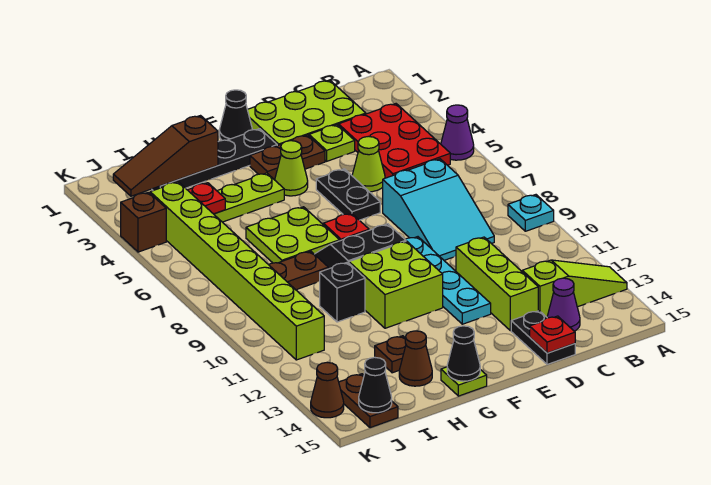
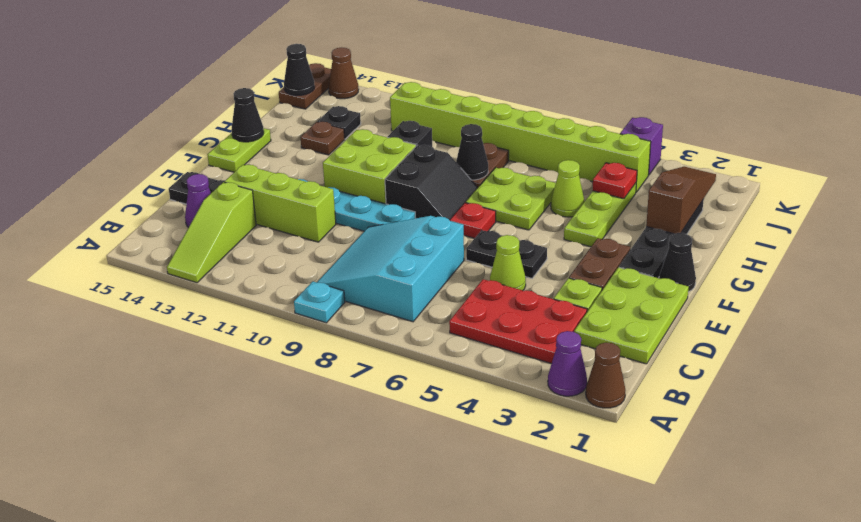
purple cone A5 level 1 -> purple cone A2 level 1
cyan slope C7:D9 level 1 top 7 -> cyan slope B7:D9 level 1 top 7
red plate D15 level 2 -> none
lime cone F4 level 1 -> lime cone H5 level 1
lime plate G15 level 1 -> lime plate F15:G15 level 1
none -> black cone H8 level 2
brown cone H14 level 1 -> brown cone A1 level 1
none -> black plate I13 level 1
brown plate J14:J15 level 1 -> brown plate J15:K15 level 1
brown brick K4 level 1 -> purple brick K4 level 1

